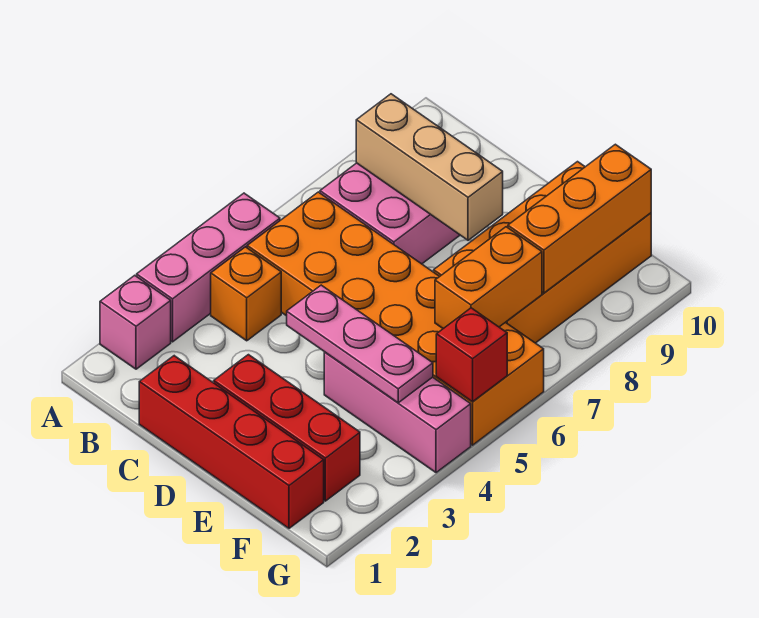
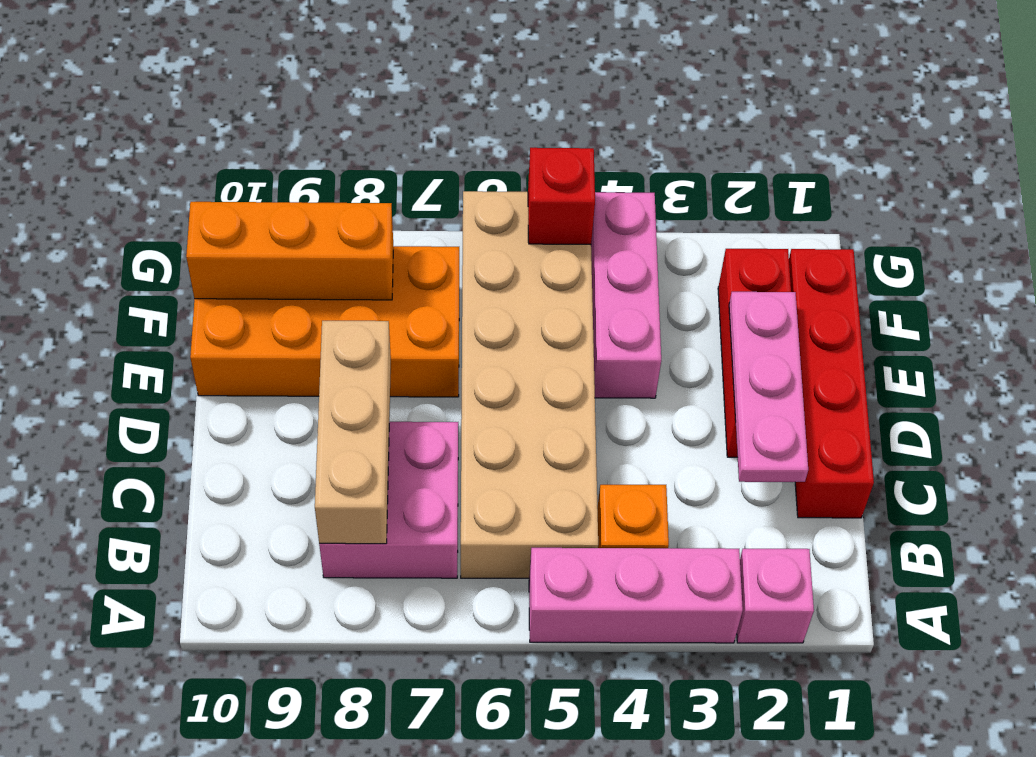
orange brick B5:G6 level 1 -> tan brick B5:G6 level 1
pink plate D4:F4 level 2 -> pink plate C2:E2 level 2
orange brick F6:F7 level 2 -> none

